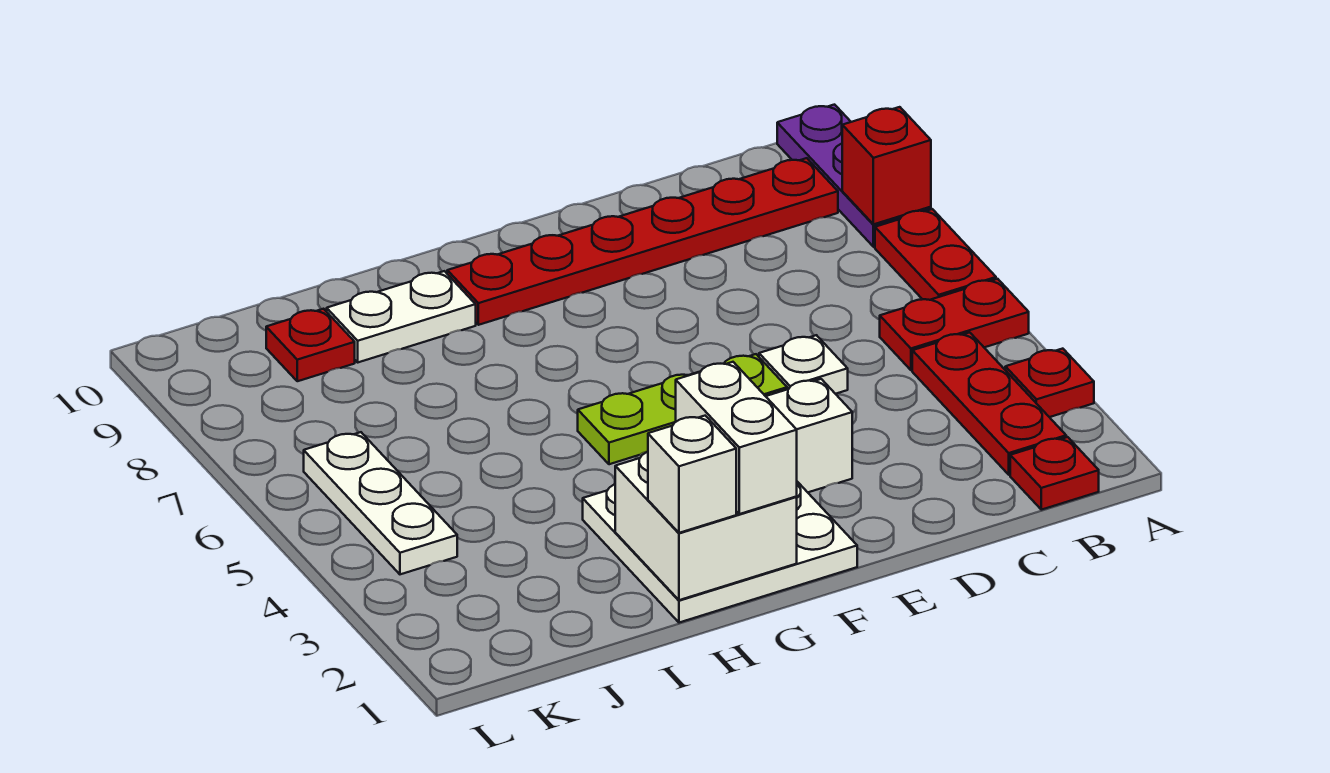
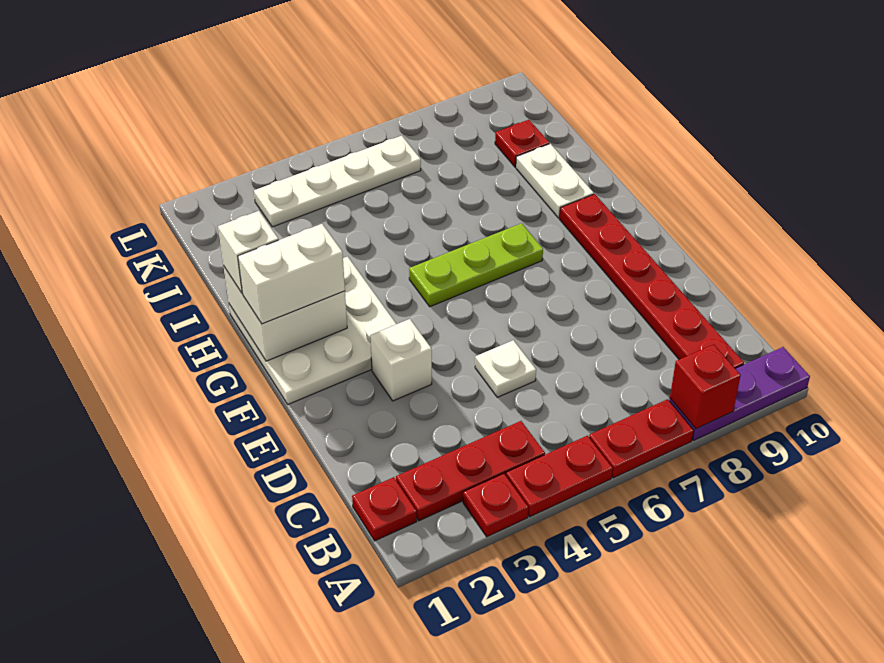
red plate A5:B5 level 1 -> red plate A4:A5 level 1
lime plate E5:G5 level 1 -> lime plate G5:G7 level 1
white plate K4:K6 level 1 -> white plate K3:K6 level 1

